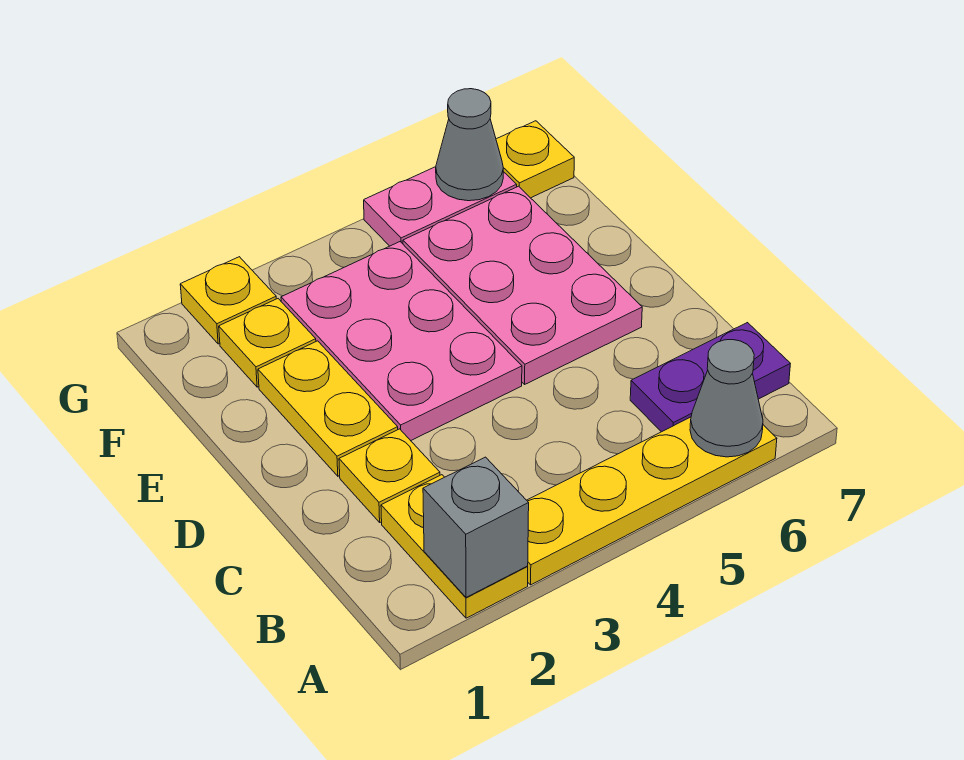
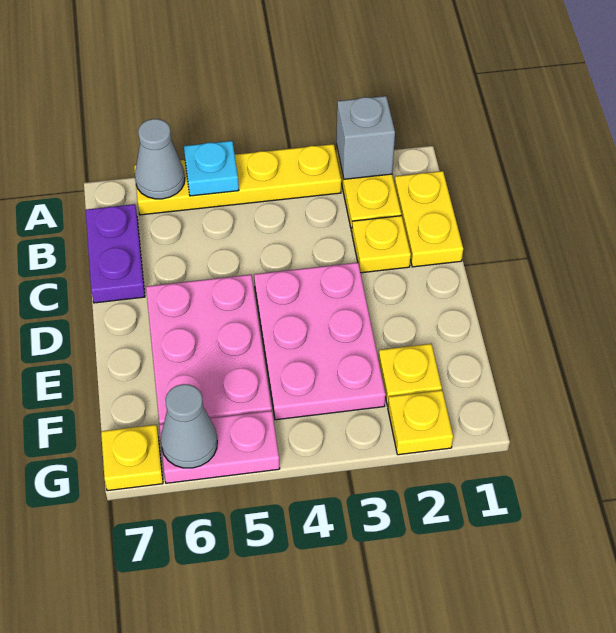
none -> cyan plate A5 level 2
purple plate B6:B7 level 1 -> purple plate B7:C7 level 1
yellow plate D2:E2 level 1 -> yellow plate B1:C1 level 1

